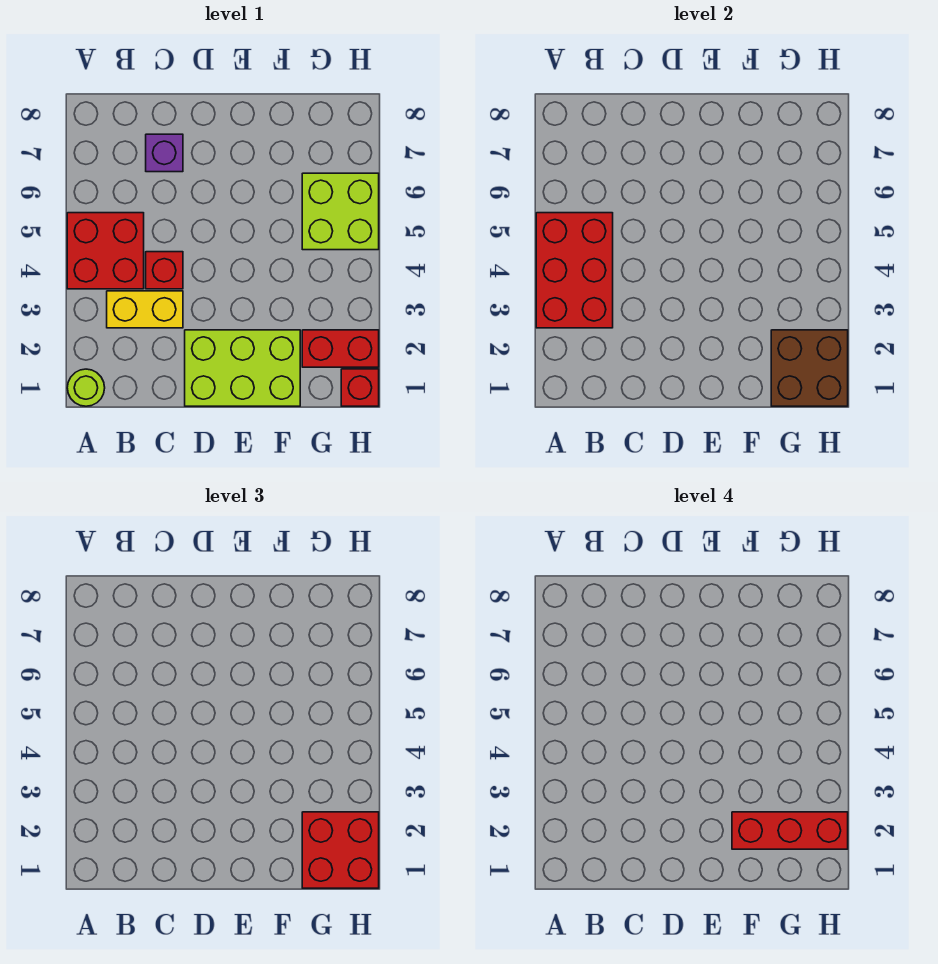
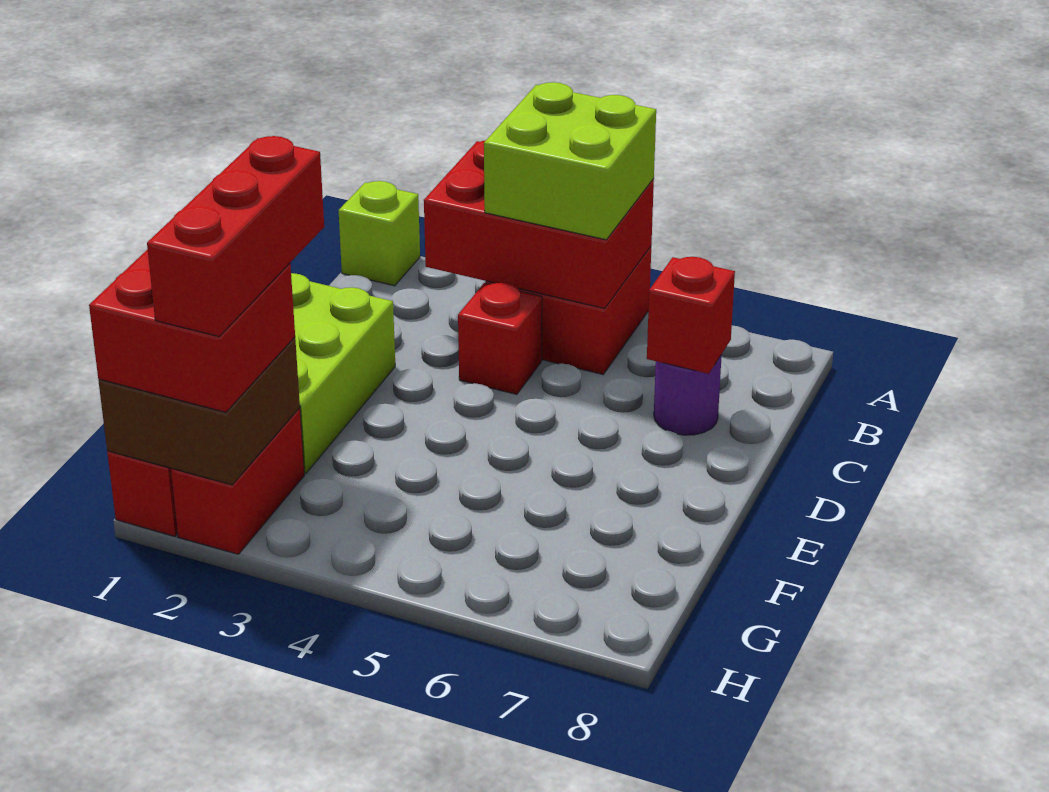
lime round brick A1 level 1 -> lime brick A1 level 1
yellow brick B3:C3 level 1 -> none
purple brick C7 level 1 -> purple round brick C7 level 1
none -> red brick C7 level 2
lime brick G5:H6 level 1 -> lime brick A4:B5 level 3

